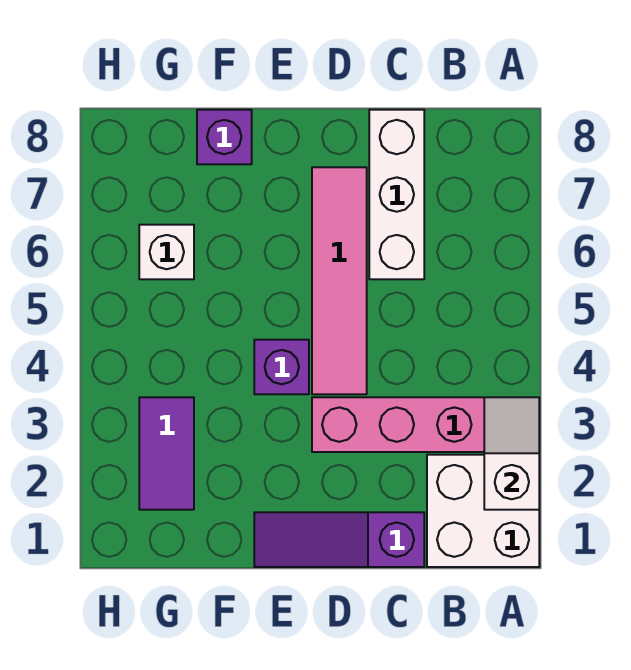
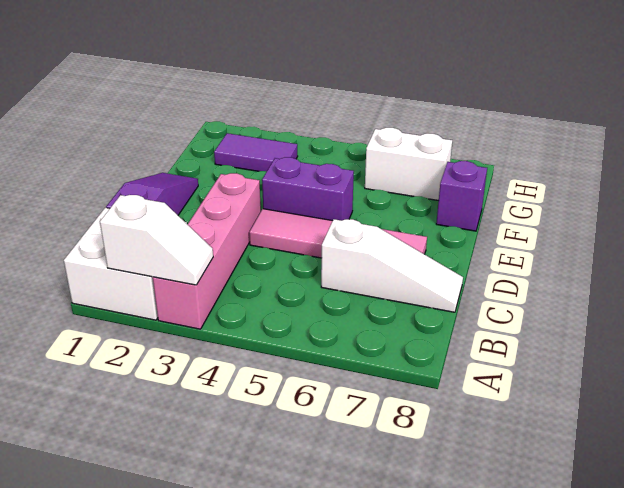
white brick C6:C8 level 1 -> white slope C6:C8 level 1 top 6
purple brick E4 level 1 -> purple brick E4:E5 level 1
white brick G6 level 1 -> white brick G6:G7 level 1

